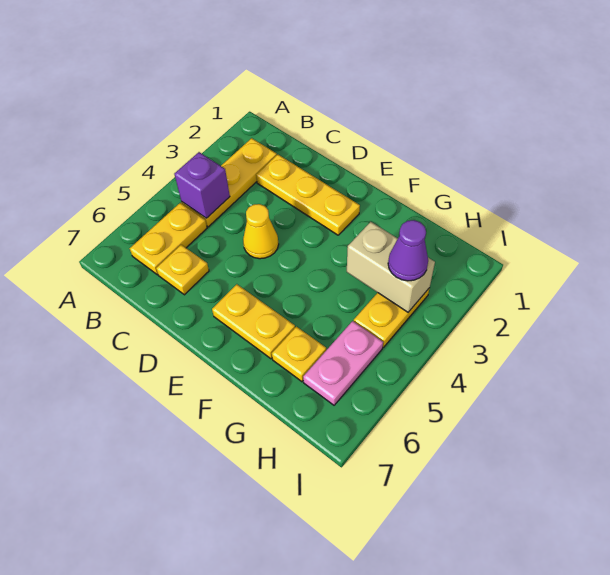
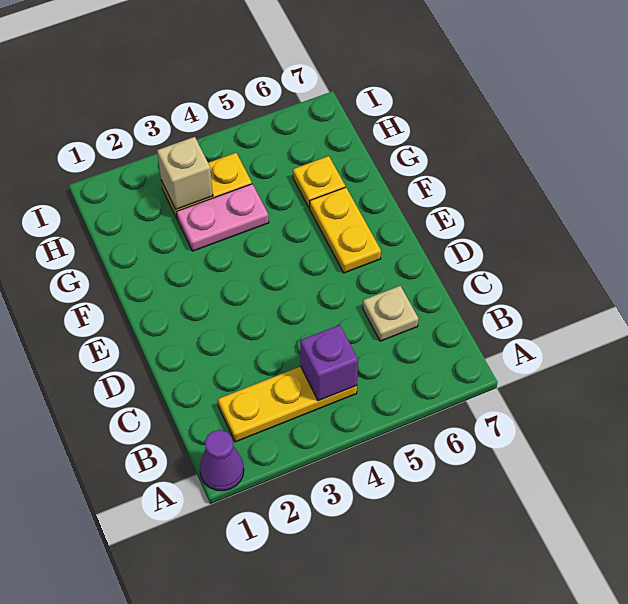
yellow plate B5:B6 level 1 -> none
yellow plate C2:E2 level 1 -> none
yellow plate C6 level 1 -> tan plate C6 level 1
yellow cone D4 level 1 -> none
tan brick G3:H3 level 2 -> tan brick H3 level 2
purple cone H3 level 3 -> purple cone A1 level 1
pink plate H5:H6 level 1 -> pink plate G3:G4 level 1

